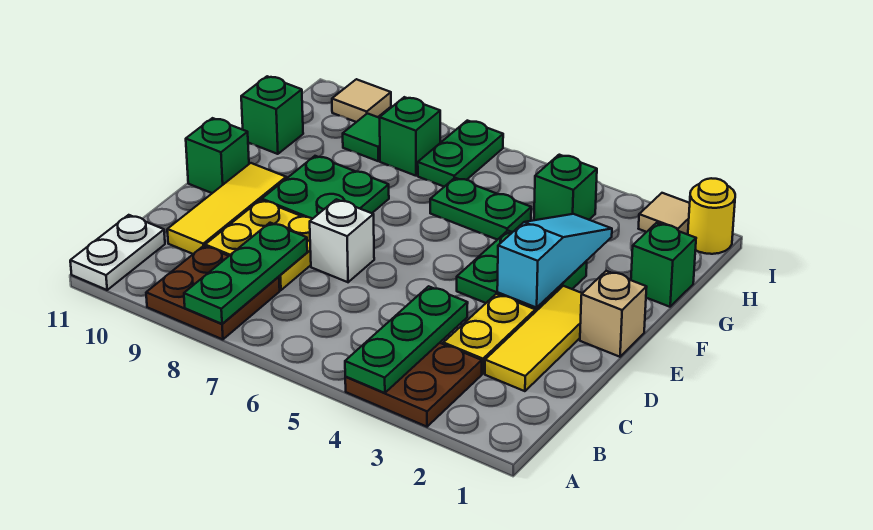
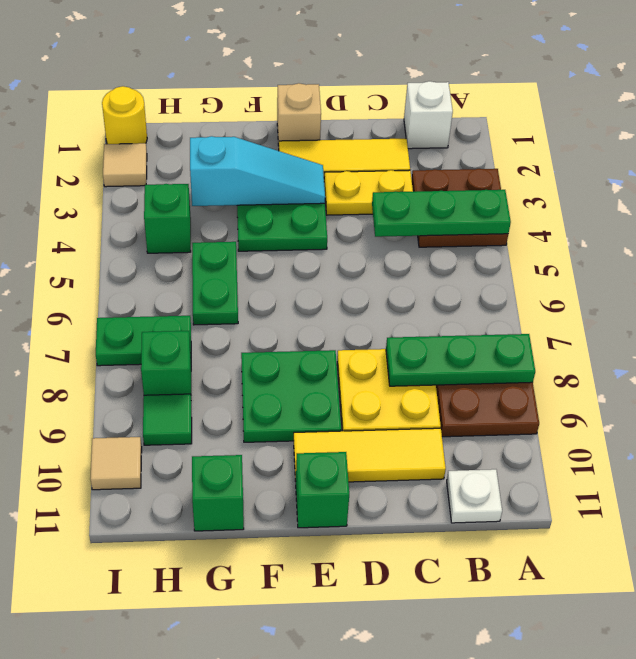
white plate A11:B11 level 1 -> white plate B11 level 1
white brick D7 level 1 -> white brick B1 level 1
cyan slope E3:G3 level 2 top E -> cyan slope E3:G3 level 2 top G
green brick G1 level 1 -> none

